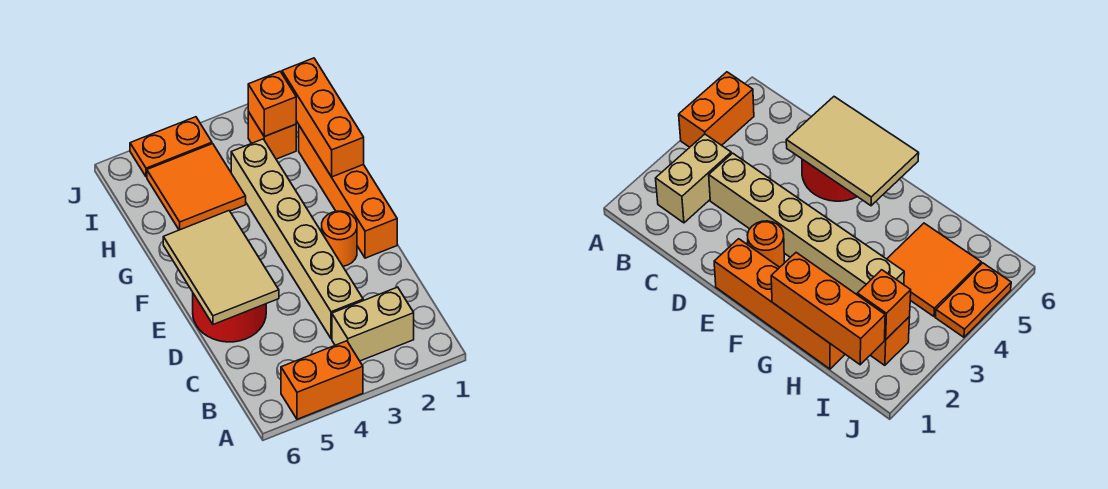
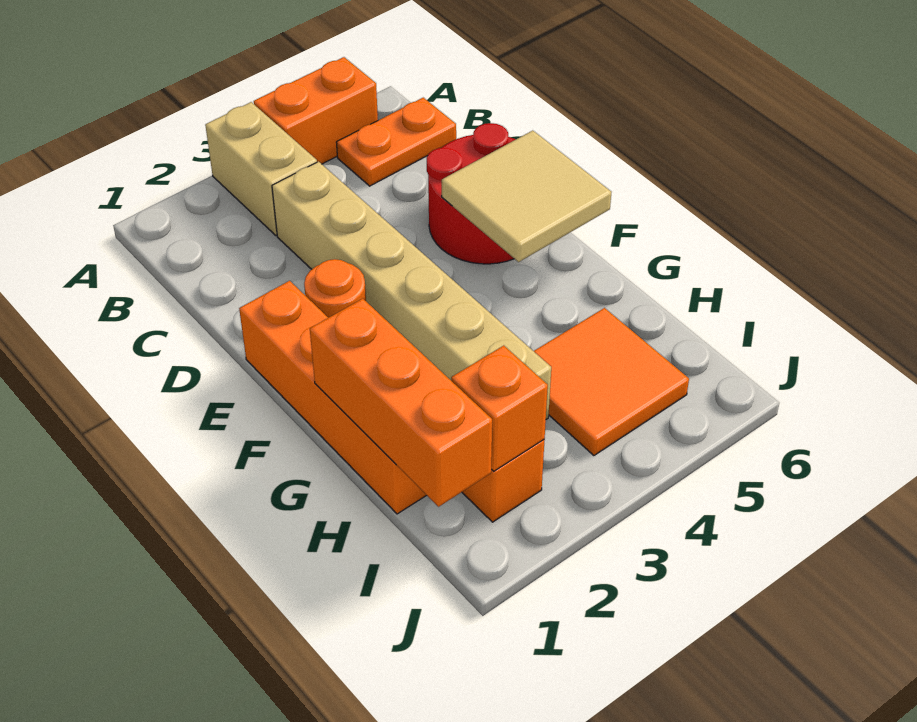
tan brick B2:B3 level 1 -> tan brick A3:B3 level 1
tan tile D5:F6 level 2 -> tan tile E5:F6 level 2
orange plate J4:J5 level 1 -> orange plate B5:B6 level 1

